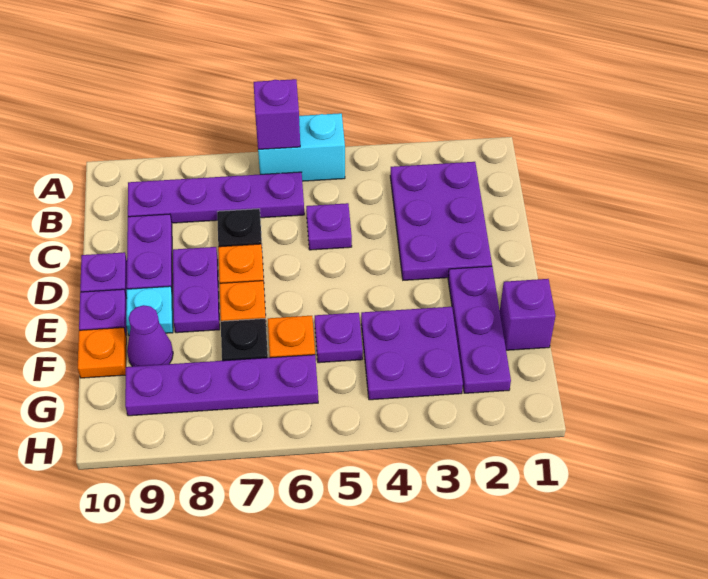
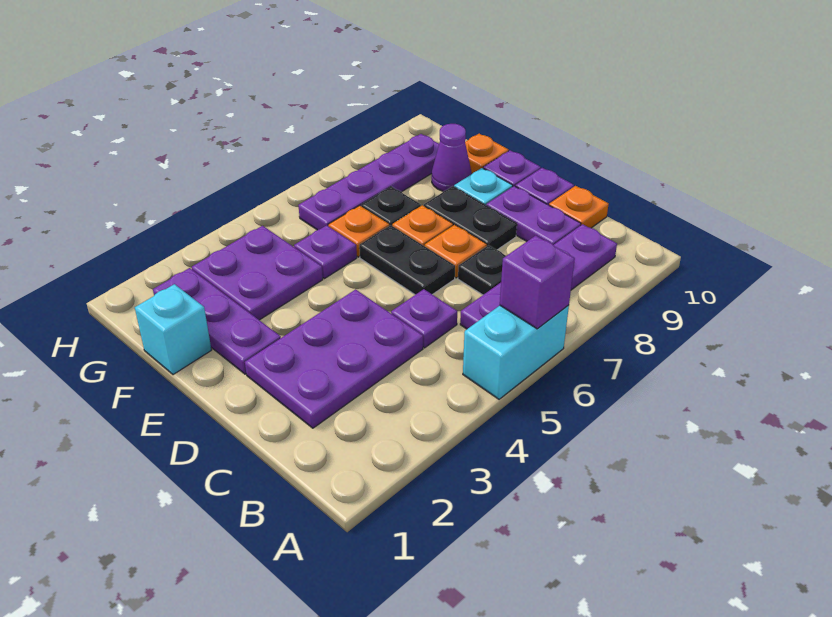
purple plate B2:D3 level 1 -> purple plate C2:D4 level 1
none -> orange plate C10 level 1
none -> black plate D6:E6 level 1
purple plate D8:E8 level 1 -> black plate D8:E8 level 1
purple brick F1 level 1 -> cyan brick F1 level 1

